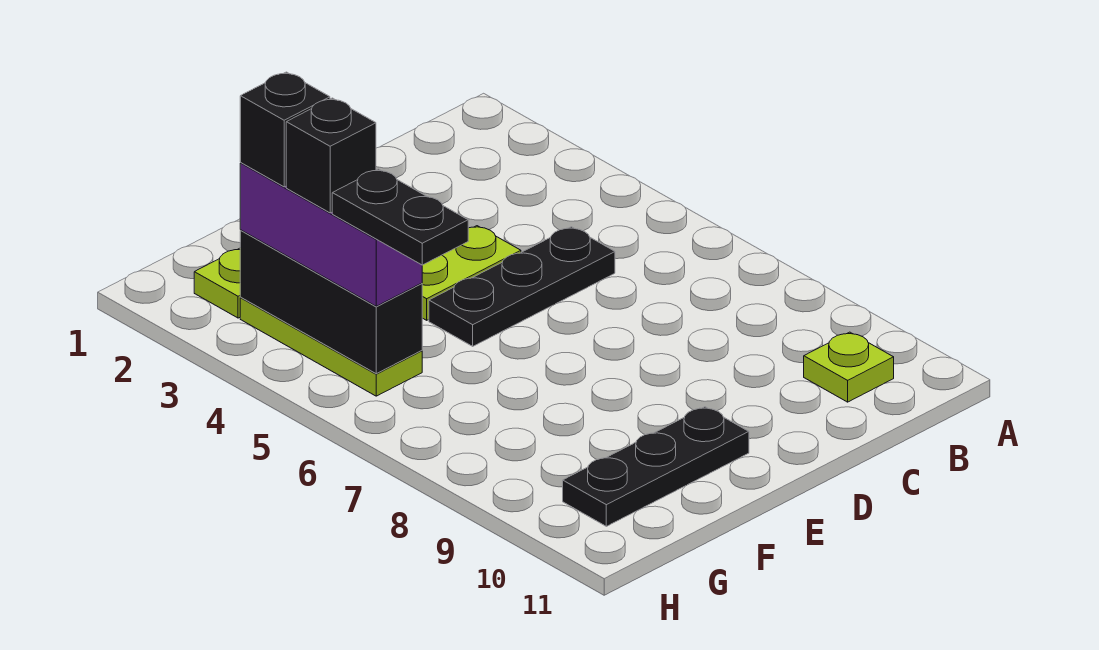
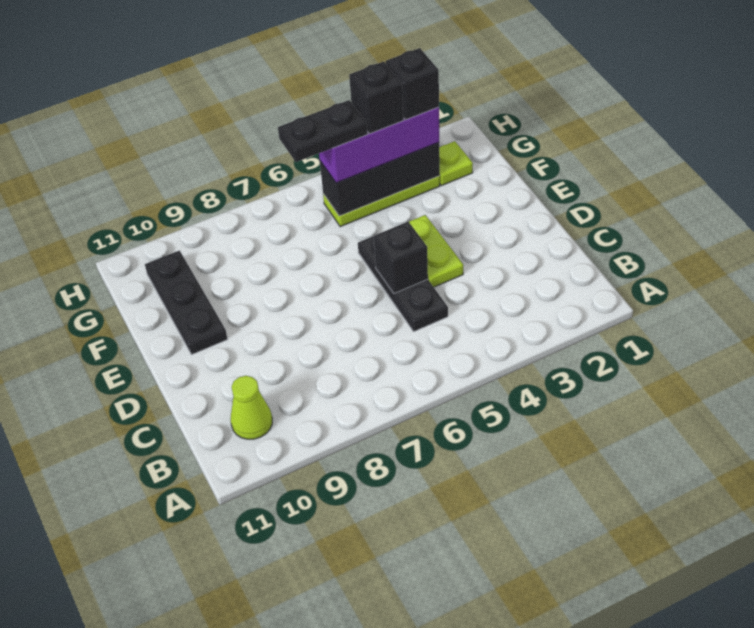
lime plate B10 level 1 -> lime cone B10 level 1
none -> black brick D5 level 2

